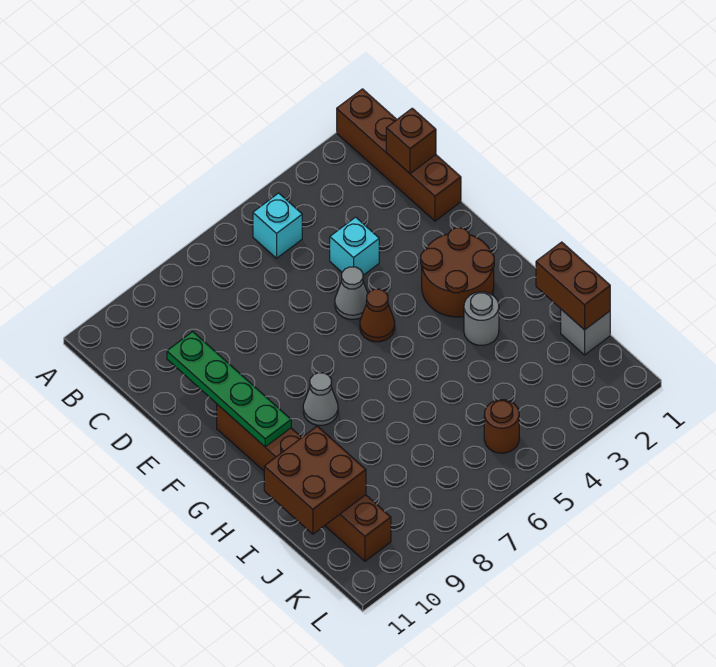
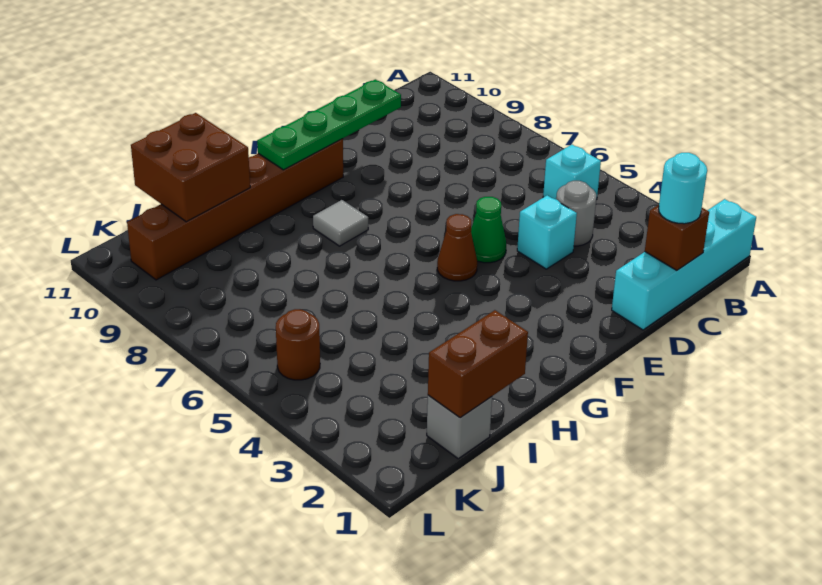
brown brick A1:D1 level 1 -> cyan brick A1:D1 level 1
none -> cyan round brick C1 level 3
grey cone E5 level 1 -> green cone E5 level 1
brown round brick F2:G3 level 1 -> none
grey cone G8 level 1 -> grey tile G8 level 1
grey round brick H3 level 1 -> grey round brick C4 level 1

